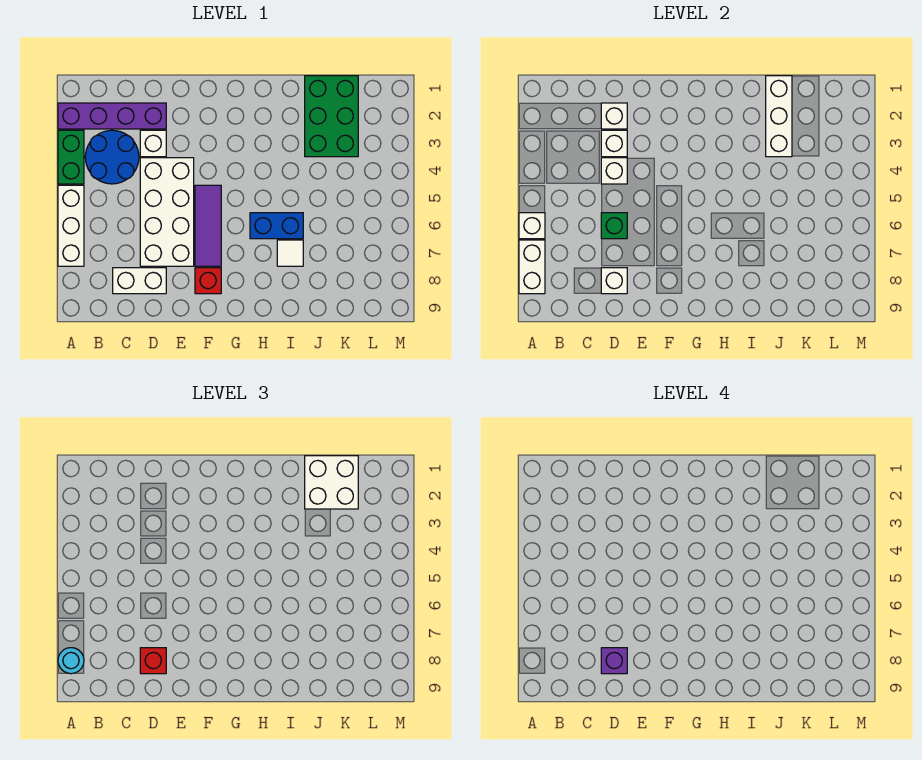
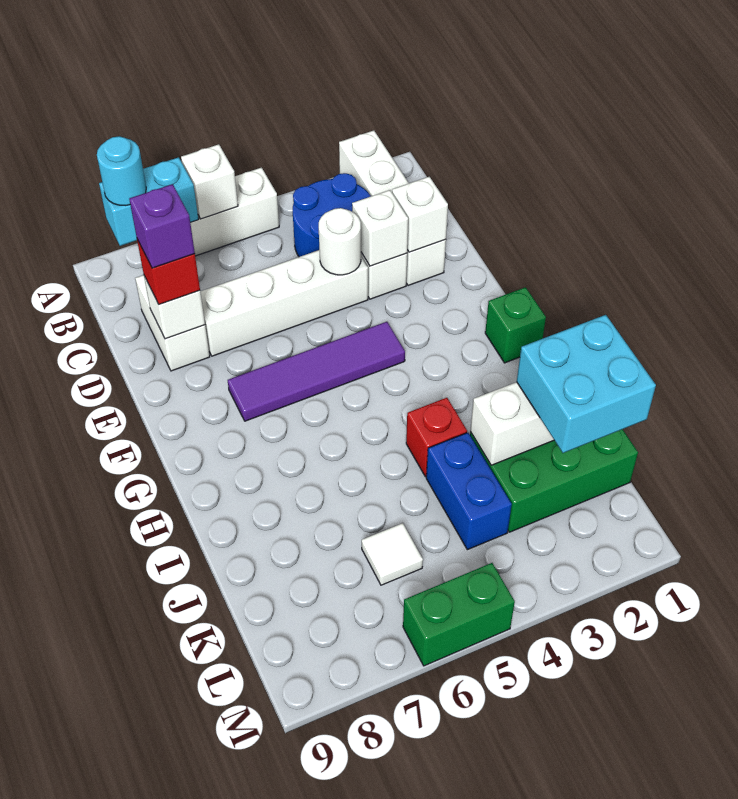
purple brick A2:D2 level 1 -> white brick A2:D2 level 1
green brick A3:A4 level 1 -> green brick M5:M6 level 1
white brick A7:A8 level 2 -> cyan brick A7:A8 level 2
white brick D4:E7 level 1 -> white brick D4:D7 level 1
white brick D4 level 2 -> white round brick D4 level 2
green brick D6 level 2 -> green brick G1 level 1
purple tile F5:F7 level 1 -> purple tile F4:F7 level 1
red brick F8 level 1 -> red brick I4 level 1
blue brick H6:I6 level 1 -> blue brick J4:K4 level 1
white tile I7 level 1 -> white tile K6 level 1
white brick J1:K2 level 3 -> cyan brick J1:K2 level 3

